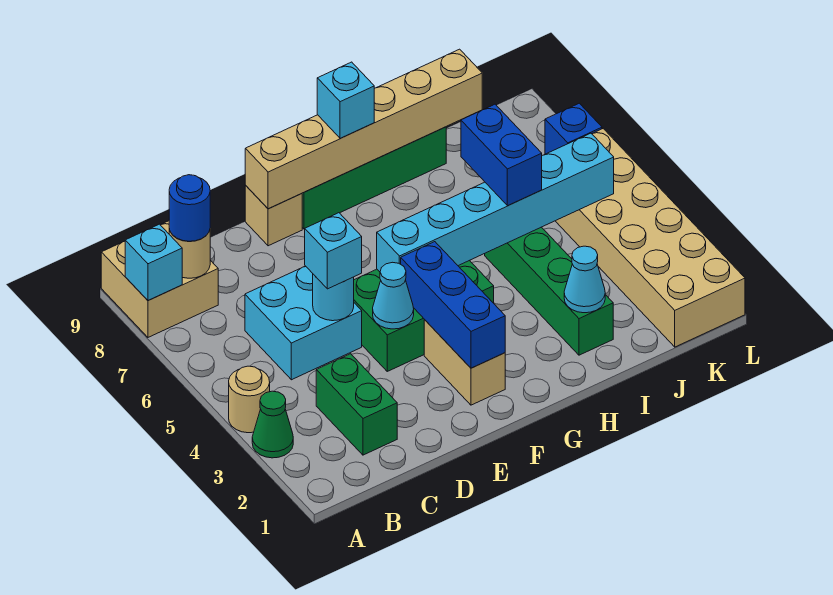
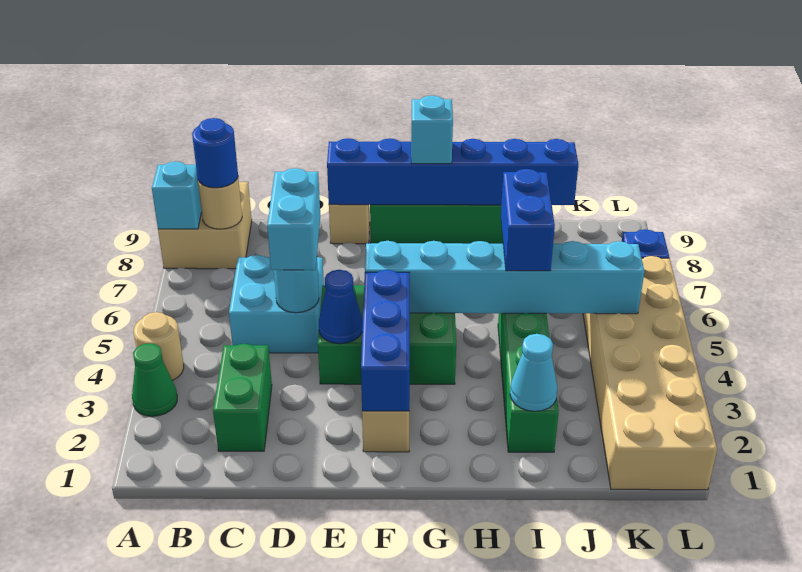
cyan brick D5 level 3 -> cyan brick D5:D6 level 3
cyan cone E4 level 2 -> blue cone E4 level 2
tan brick E9:J9 level 2 -> blue brick E9:J9 level 2

